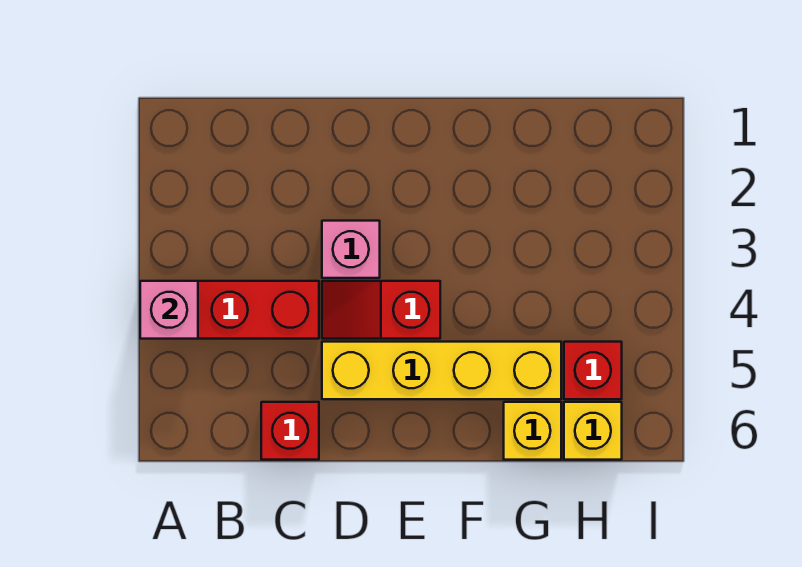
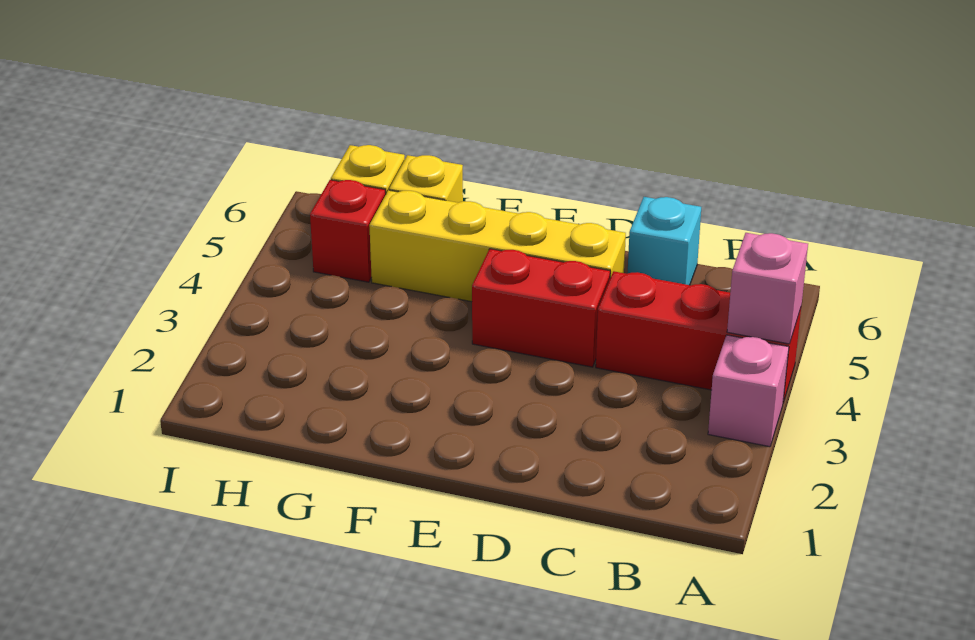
red brick C6 level 1 -> cyan brick C6 level 1
pink brick D3 level 1 -> pink brick A3 level 1
red slope D4:E4 level 1 top E -> red brick D4:E4 level 1

